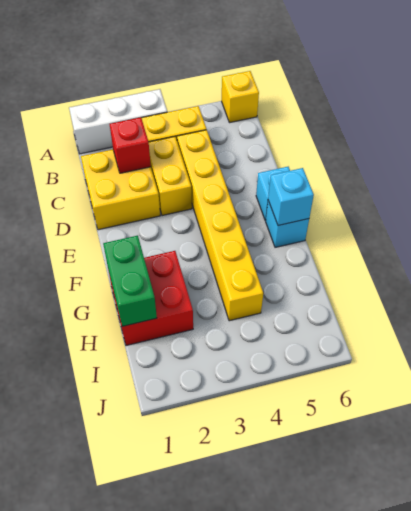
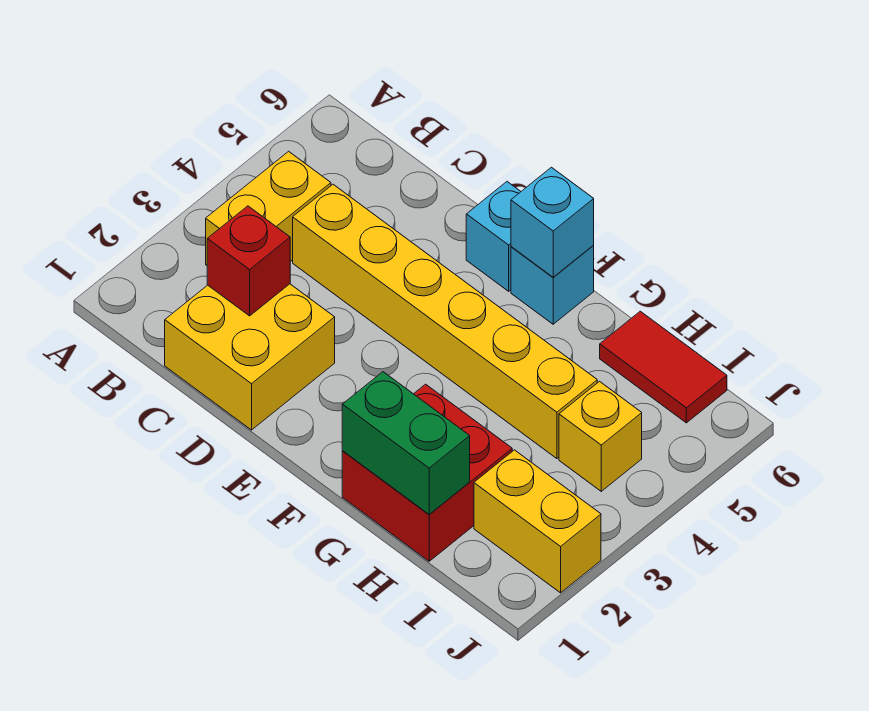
white brick A1:A3 level 1 -> none
yellow brick A6 level 1 -> yellow brick I4 level 1
yellow brick C3:D3 level 1 -> yellow brick I2:J2 level 1
none -> red tile H6:I6 level 1

